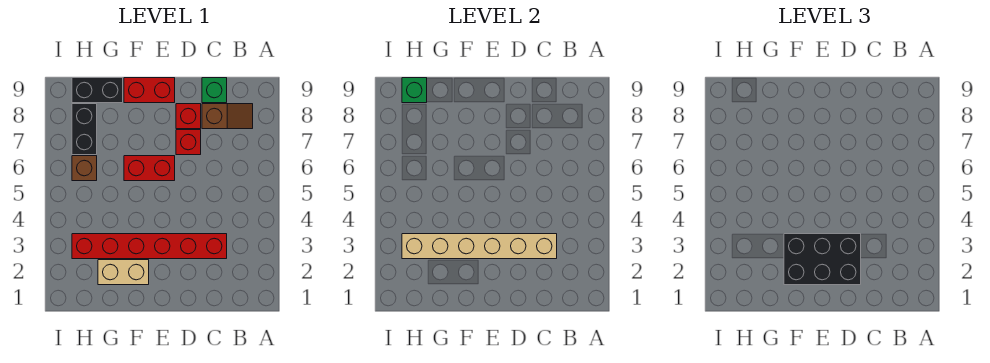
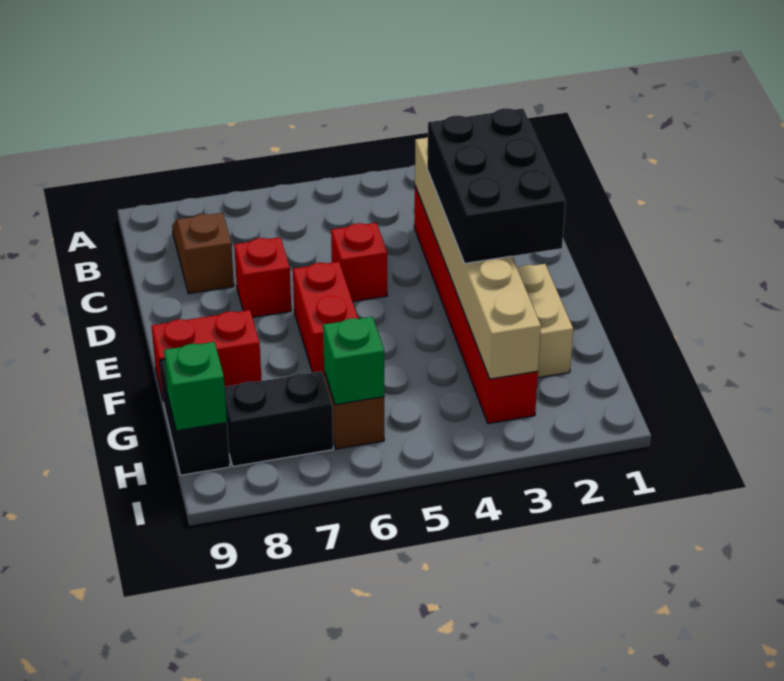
green brick C9 level 1 -> green brick H6 level 2
red brick D8 level 1 -> red brick D5 level 1
red brick E9:F9 level 1 -> red brick F8:F9 level 1

